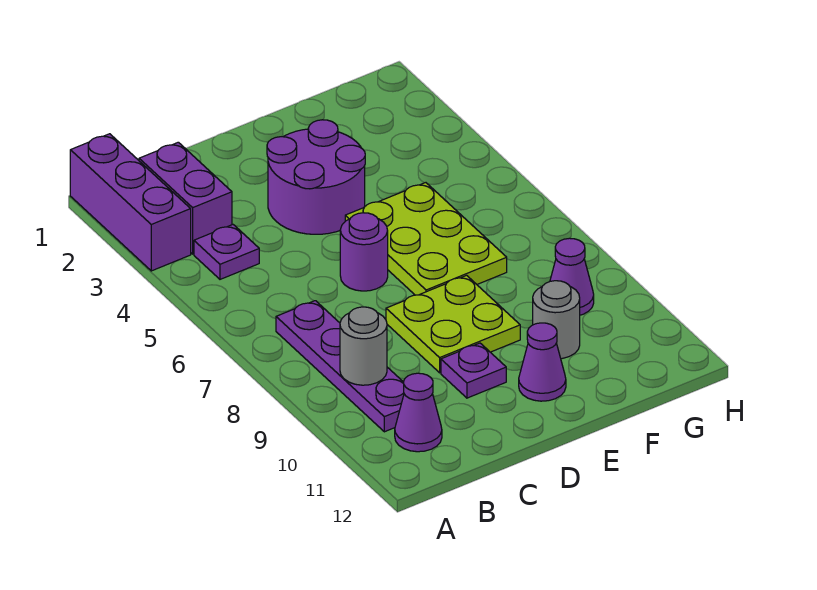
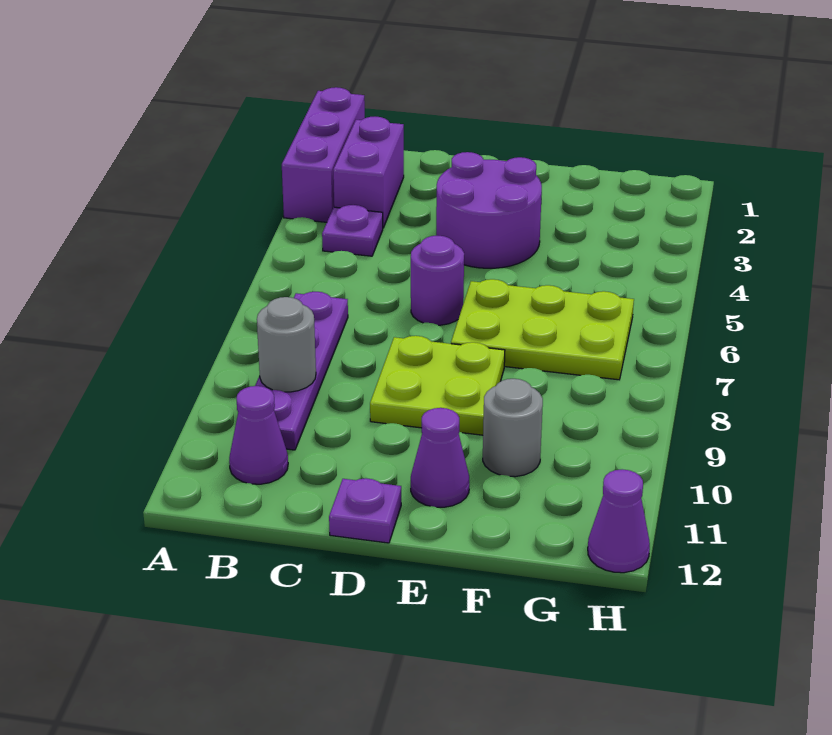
purple plate D10 level 1 -> purple plate D12 level 1
lime plate E5:F7 level 1 -> lime plate E6:G7 level 1
purple cone G9 level 1 -> purple cone H12 level 1

